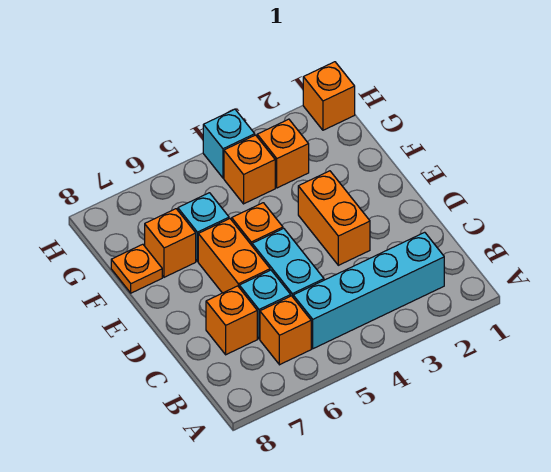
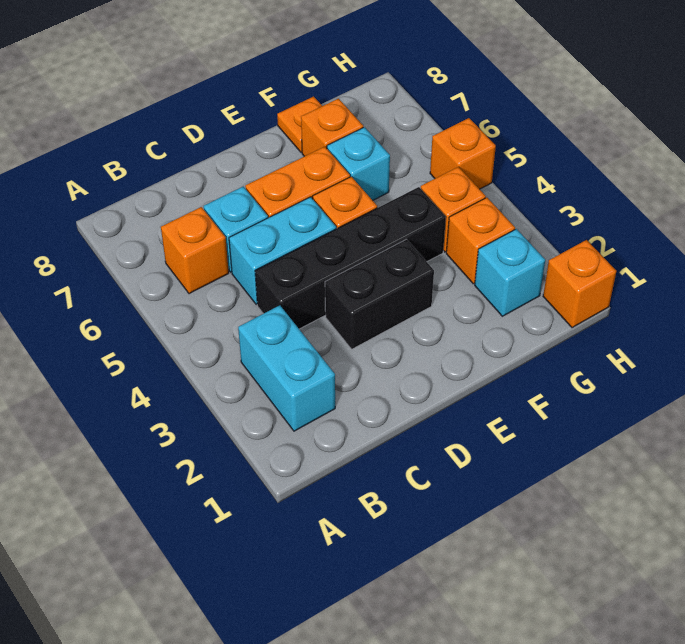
cyan brick B2:B5 level 1 -> cyan brick B2:B3 level 1
none -> black brick C4:F4 level 1
orange brick C7 level 1 -> orange brick H5 level 1
orange brick D3:E3 level 1 -> black brick D3:E3 level 1
cyan brick H4 level 1 -> cyan brick G2 level 1

